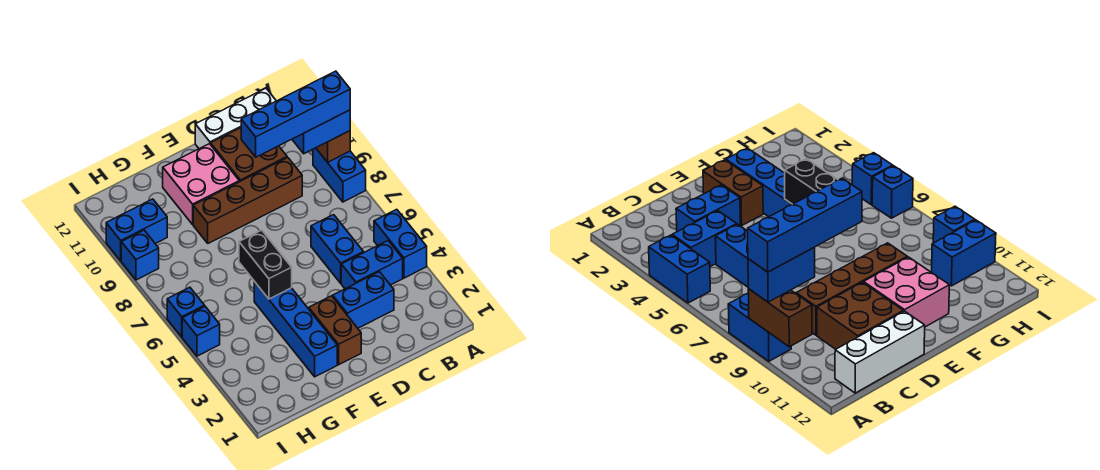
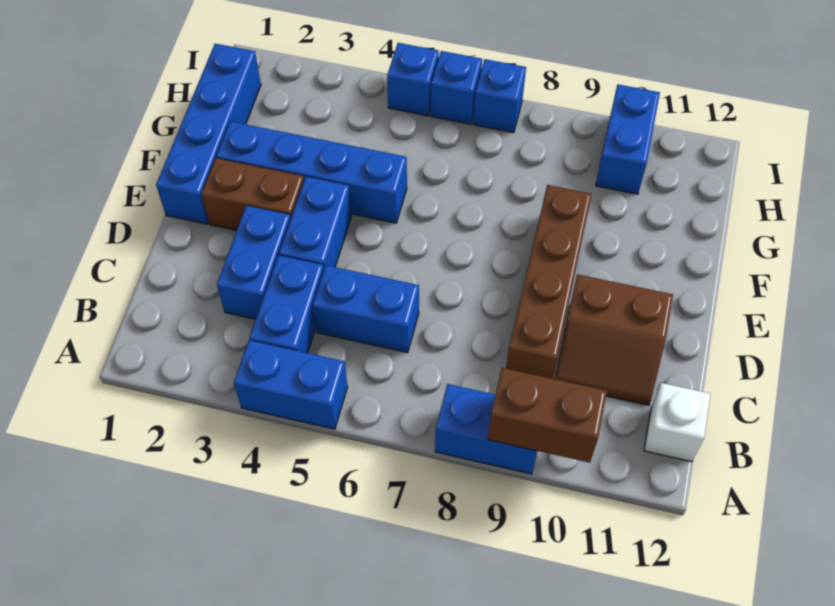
blue brick A9:B9 level 3 -> blue brick D4:E4 level 1
blue brick A9:D9 level 4 -> blue brick E1:H1 level 1
white brick B12:D12 level 1 -> white brick B12 level 1
brown brick C10:D11 level 1 -> brown slope C10:D11 level 1 top D
pink brick E10:F11 level 1 -> none
black brick F5:F6 level 2 -> none
blue brick I9 level 1 -> blue brick I7 level 1

